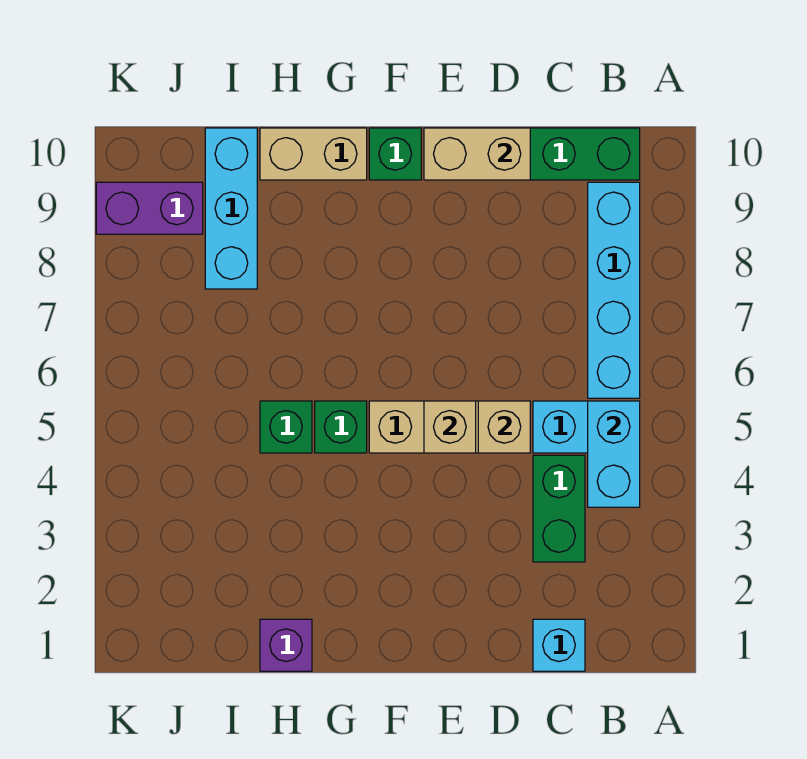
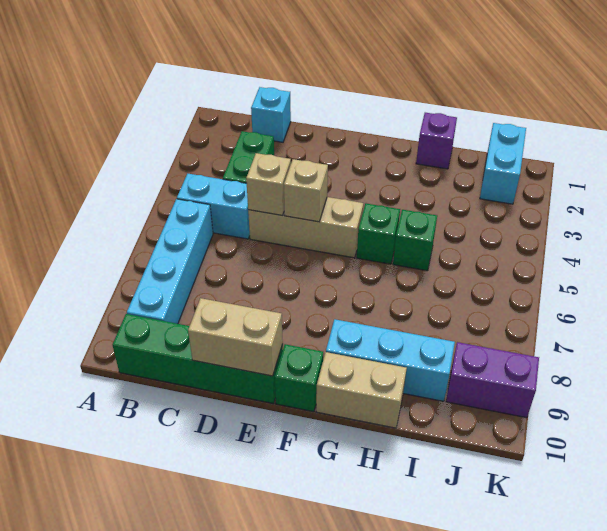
cyan brick B4:B5 level 2 -> cyan brick J1:J2 level 1
cyan brick I8:I10 level 1 -> cyan brick G9:I9 level 1

